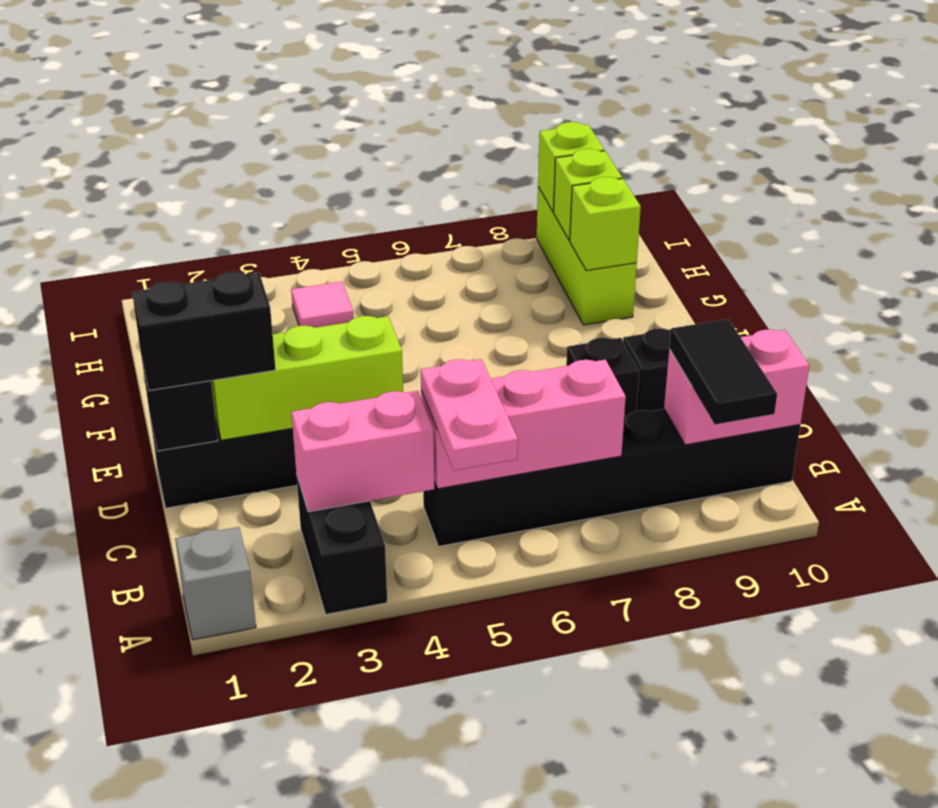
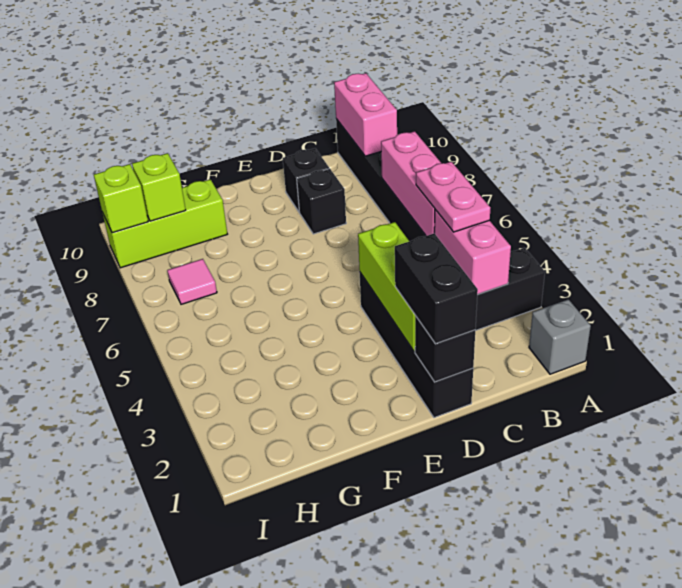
pink plate A5:B5 level 3 -> pink plate B4:B5 level 3
black tile A9:B9 level 3 -> none
lime brick G9 level 2 -> none
pink tile H4 level 1 -> pink tile H7 level 1

